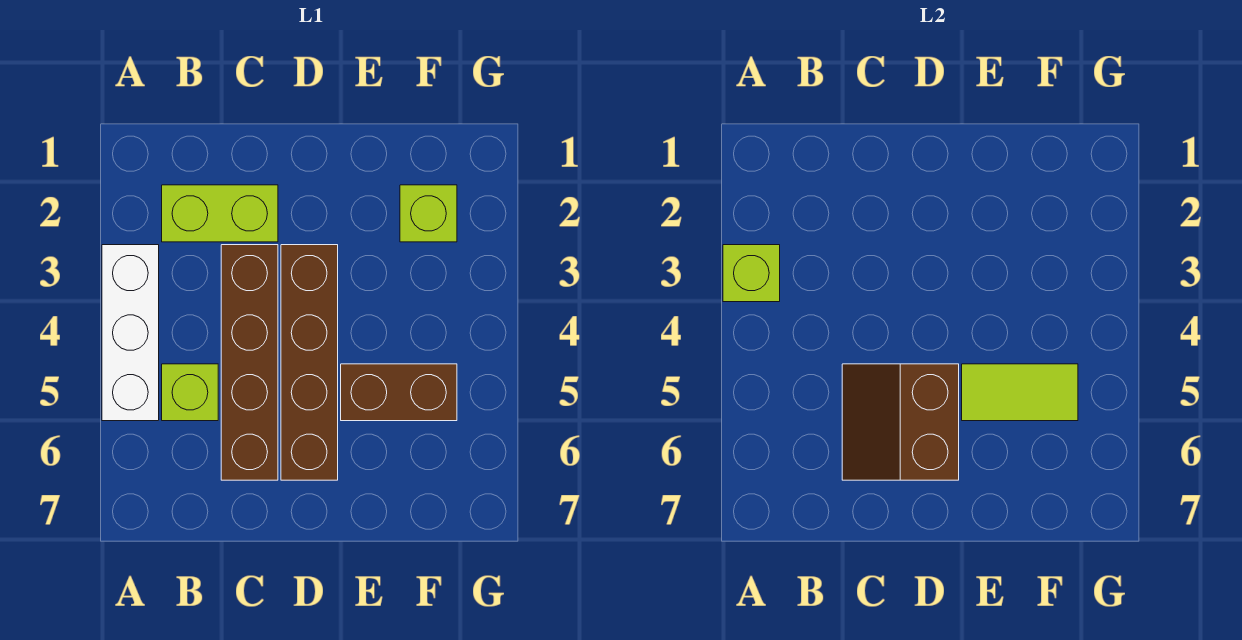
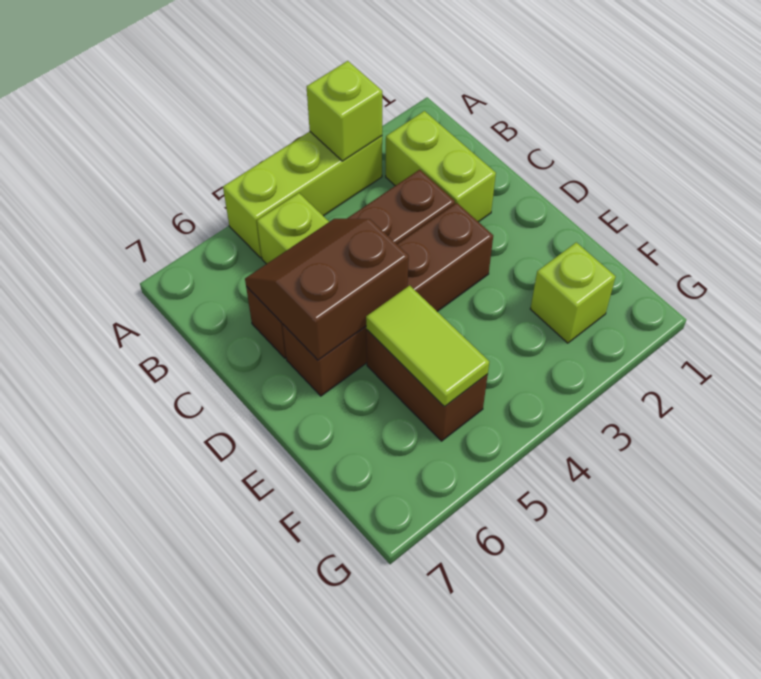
white brick A3:A5 level 1 -> lime brick A3:A5 level 1

